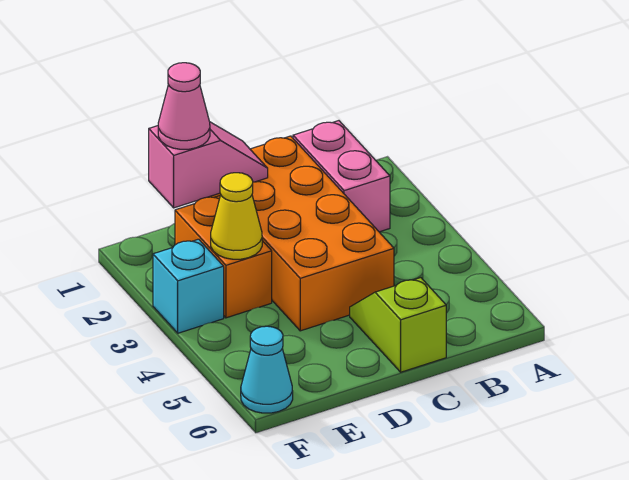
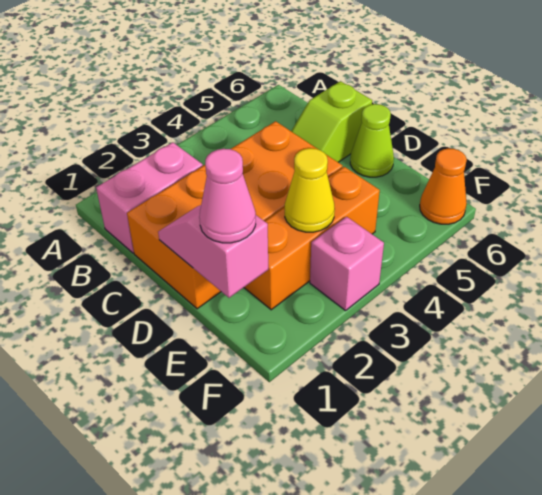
none -> lime cone D6 level 1
orange brick E2:E3 level 1 -> orange brick E2:E4 level 1
cyan brick F3 level 1 -> pink brick F3 level 1
cyan cone F6 level 1 -> orange cone F6 level 1

